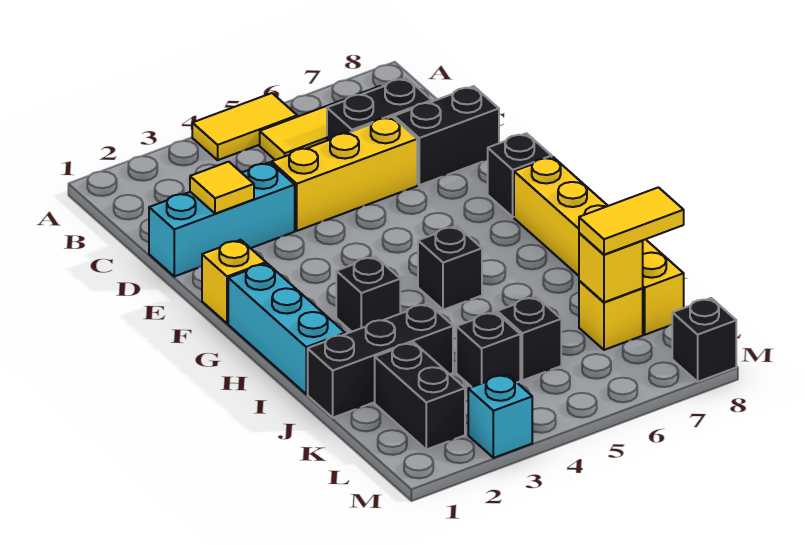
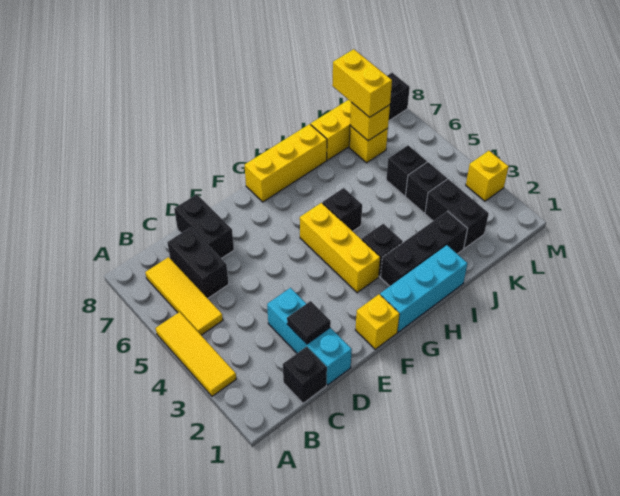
yellow tile A4:A5 level 1 -> yellow tile A3:A5 level 1
yellow tile D2 level 2 -> black tile D2 level 2
yellow brick D4:D6 level 1 -> yellow brick G3:G5 level 1
black brick F8 level 1 -> black brick C1 level 1
black brick J1:J3 level 1 -> black brick H2:J2 level 1
black brick K2:L2 level 1 -> black brick K2:K3 level 1
yellow tile K7:K8 level 3 -> yellow brick K7:K8 level 3
cyan brick M3 level 1 -> yellow brick M3 level 1

